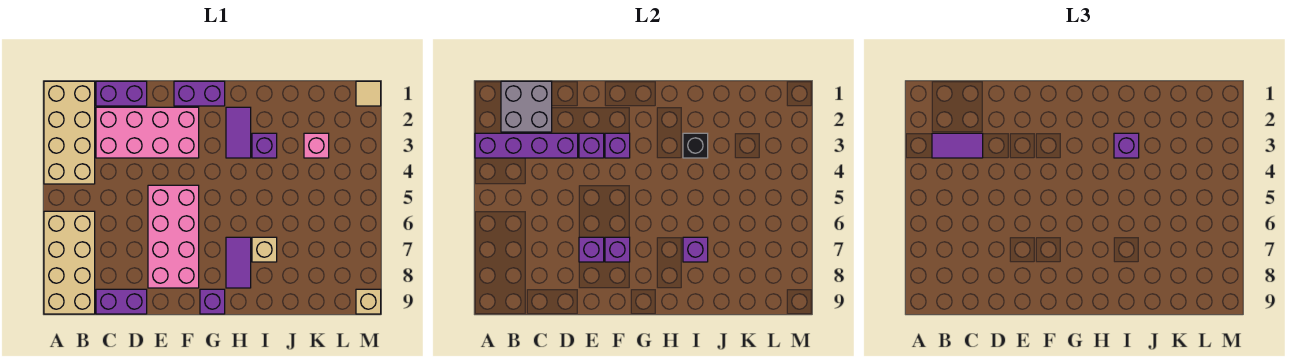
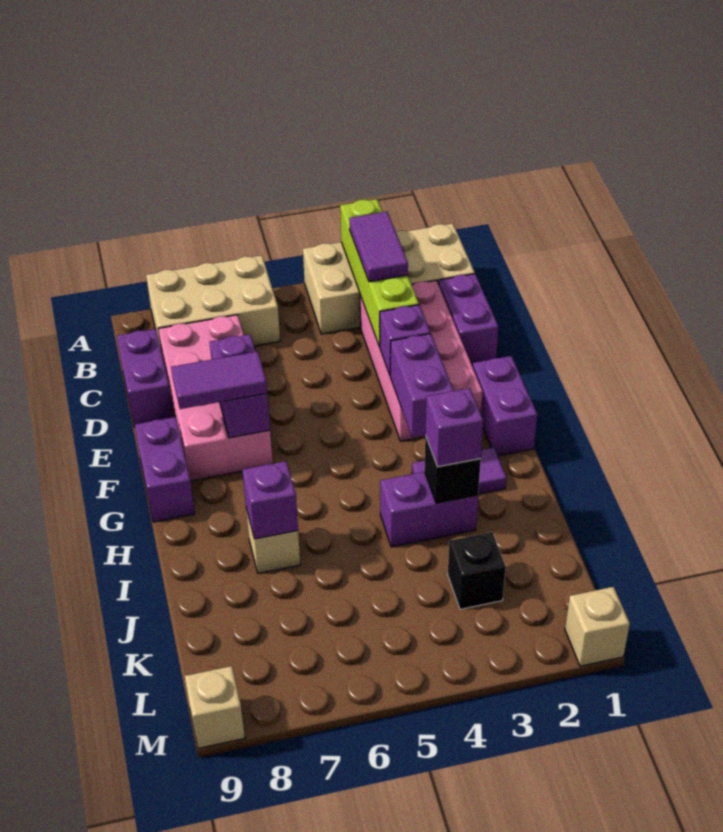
purple brick A3:D3 level 2 -> lime brick A3:D3 level 2
tan brick A6:B9 level 1 -> tan brick A6:B8 level 1
grey brick B1:C2 level 2 -> none
pink brick E5:F8 level 1 -> pink brick C7:F8 level 1
purple brick F3 level 2 -> purple brick F3:G3 level 2
purple brick G9 level 1 -> purple brick F9:G9 level 1
purple tile H7:H8 level 1 -> purple tile F7:F8 level 3
purple brick I3 level 1 -> purple brick I3:I4 level 1
pink brick K3 level 1 -> black brick K3 level 1
tan tile M1 level 1 -> tan brick M1 level 1

